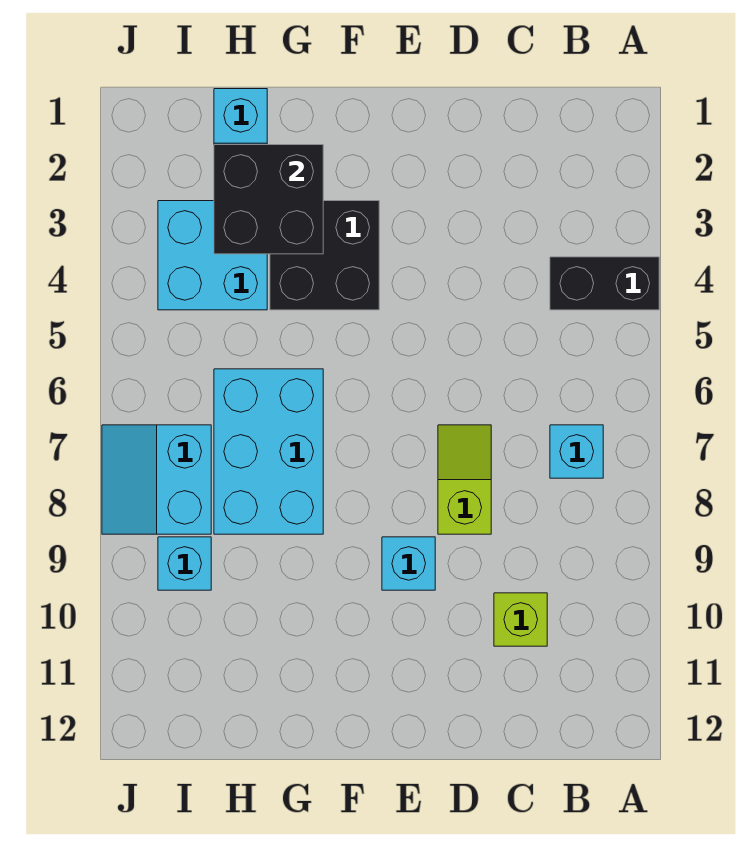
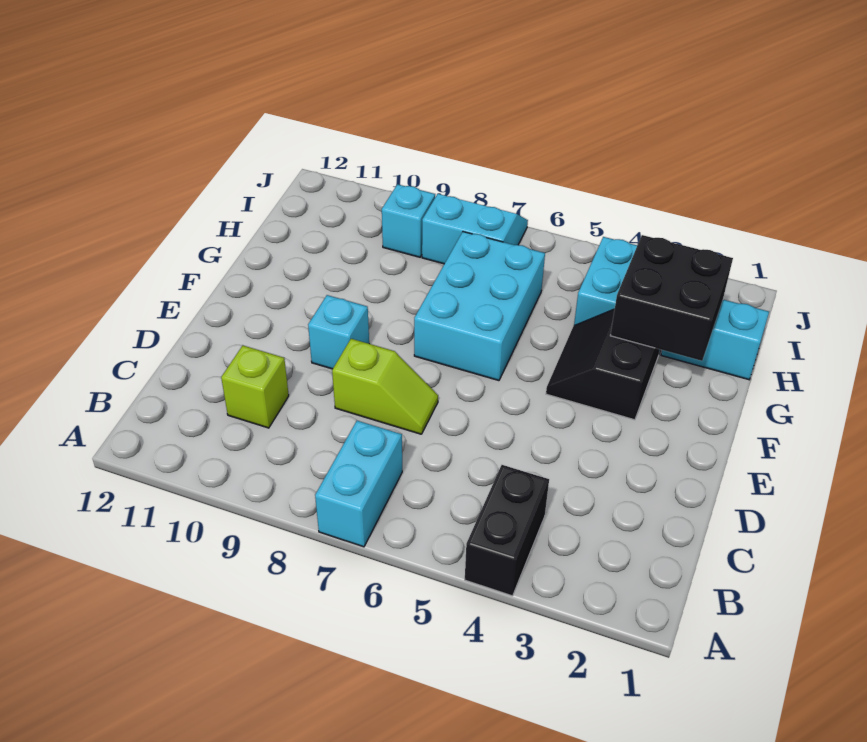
cyan brick B7 level 1 -> cyan brick A7:B7 level 1
black brick F3:G4 level 1 -> black slope F3:G4 level 1 top 3
cyan brick G6:H8 level 1 -> cyan brick F6:H7 level 1

